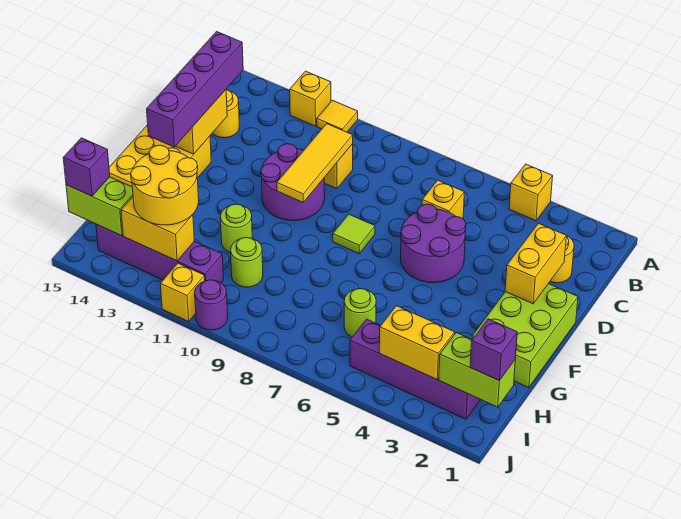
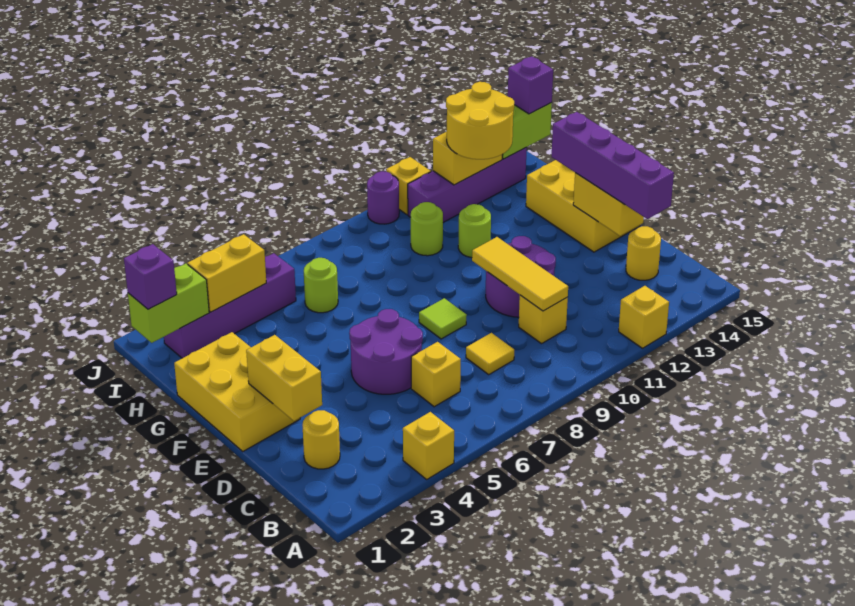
yellow tile A11 level 1 -> yellow tile C8 level 1
lime brick E1:G2 level 1 -> yellow brick E1:G2 level 1

